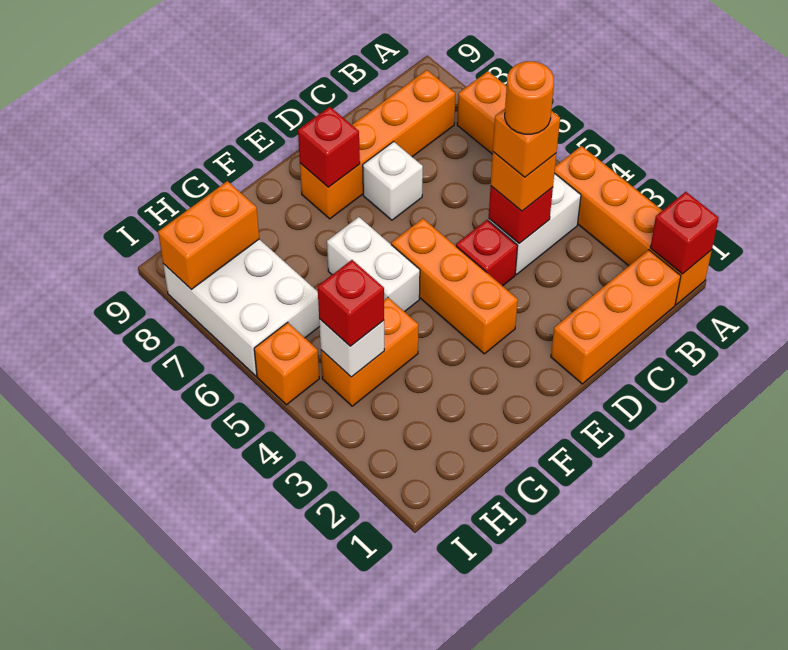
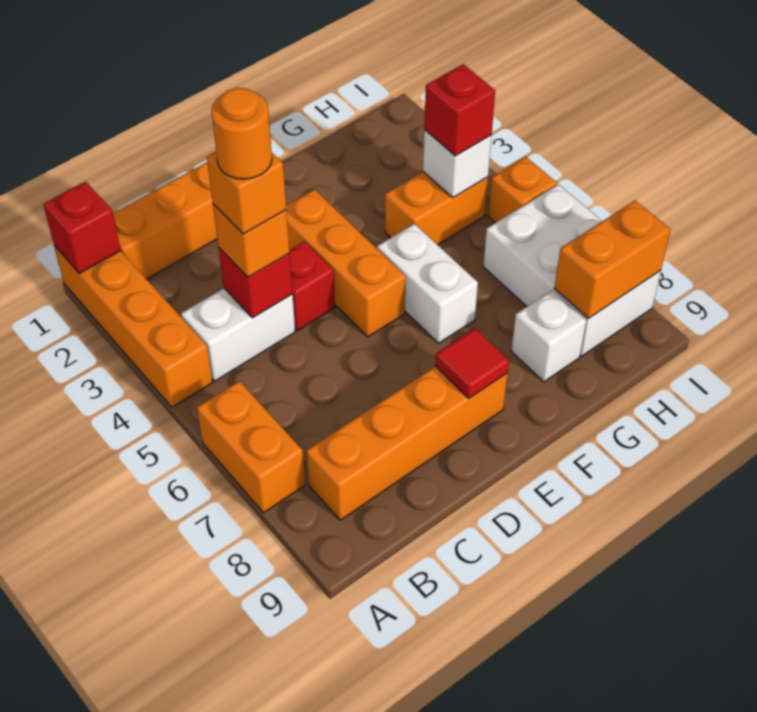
white brick D7 level 1 -> white brick G8 level 1
red brick E8 level 2 -> red tile E8 level 2

